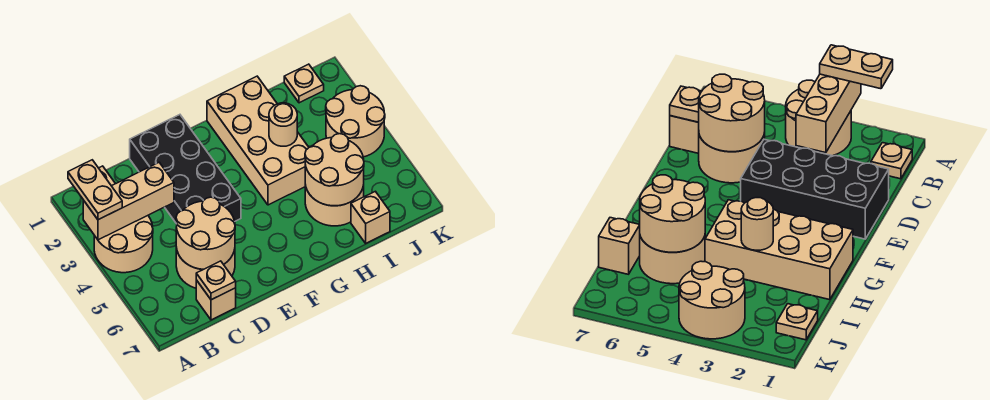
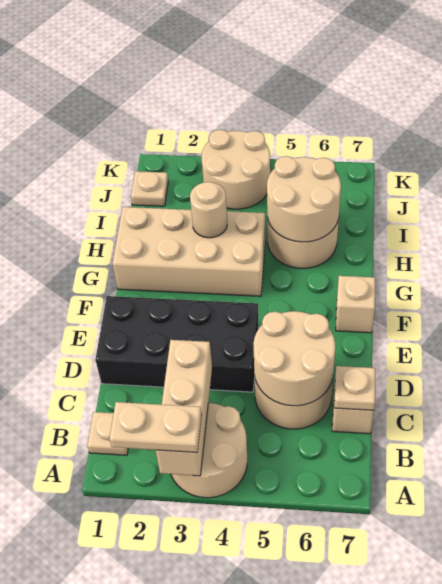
tan brick I7 level 1 -> tan brick F7 level 1

